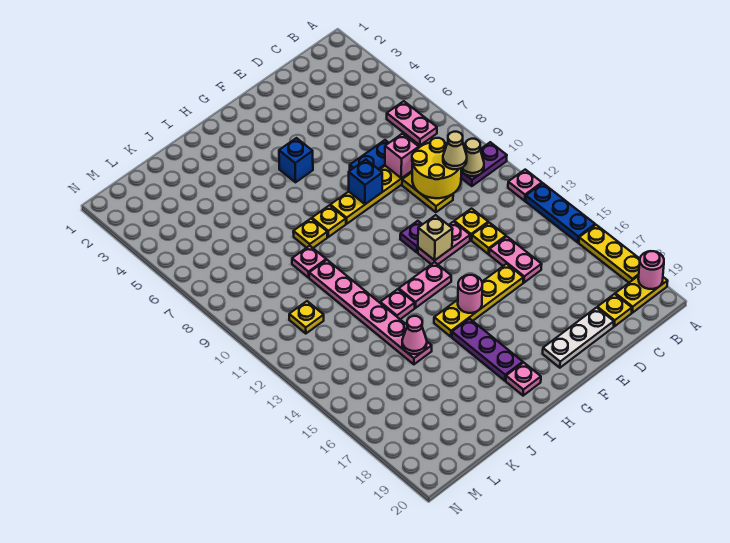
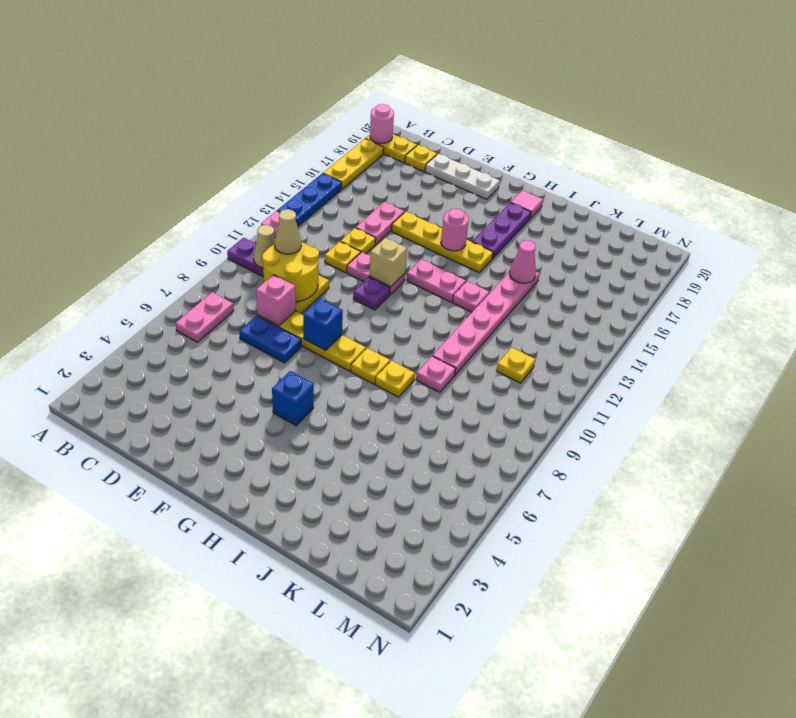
pink plate H19 level 1 -> pink tile H19 level 1

